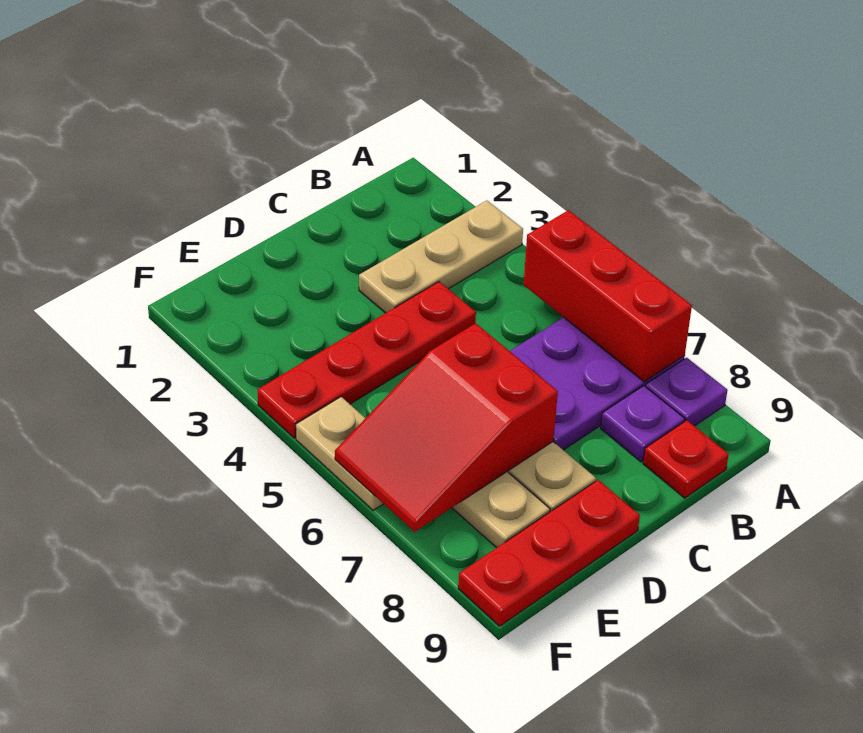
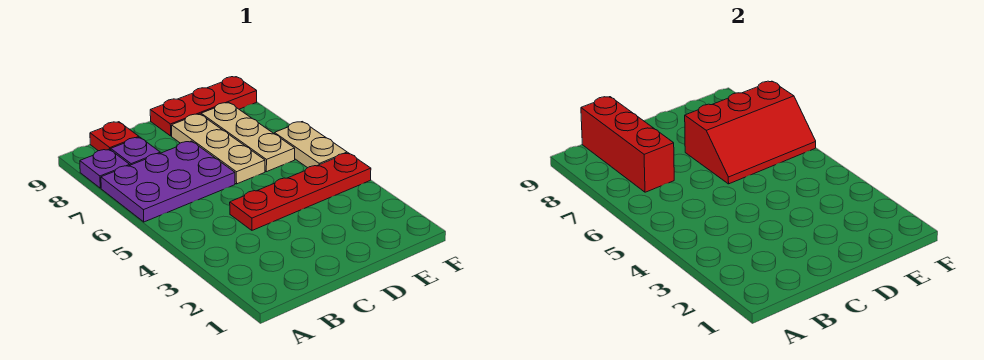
tan plate A3:C3 level 1 -> none
red brick A5:A7 level 2 -> red brick B7:B9 level 2
red slope D6:F7 level 2 top D -> red slope D6:F7 level 2 top 7

